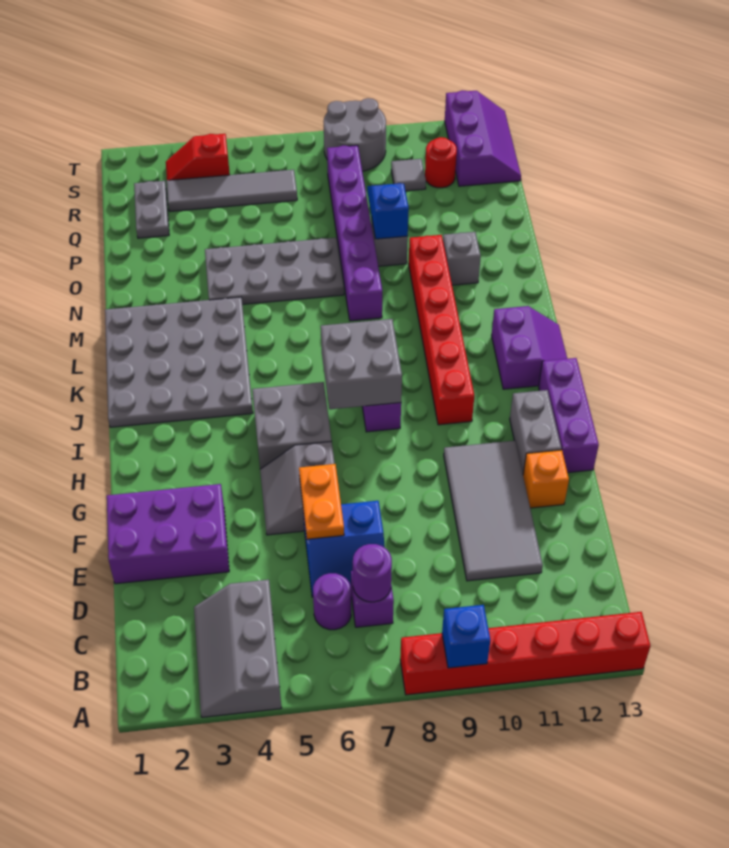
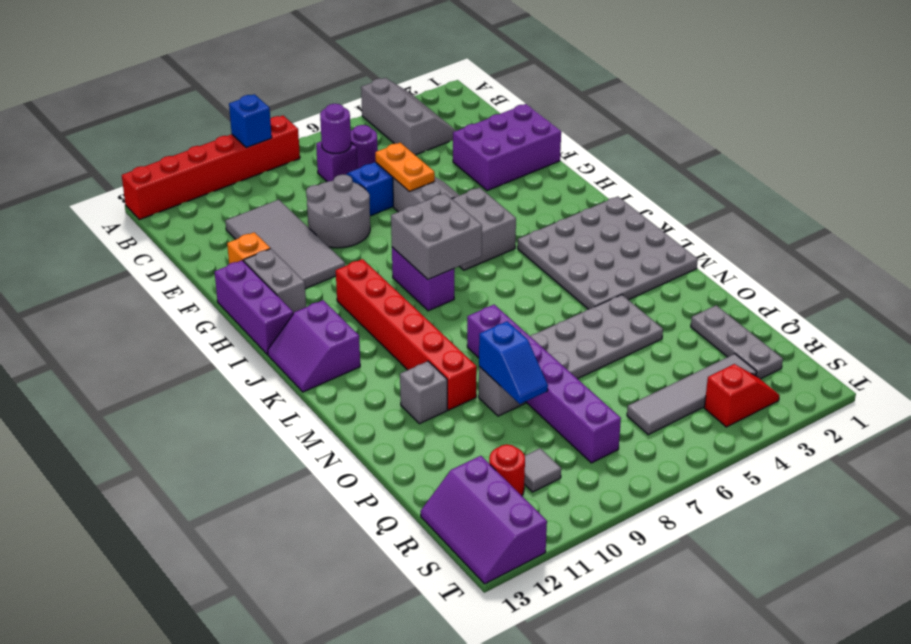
grey plate Q2:R2 level 1 -> grey plate P2:R2 level 1
grey round brick S8:T9 level 1 -> grey round brick E8:F9 level 1

